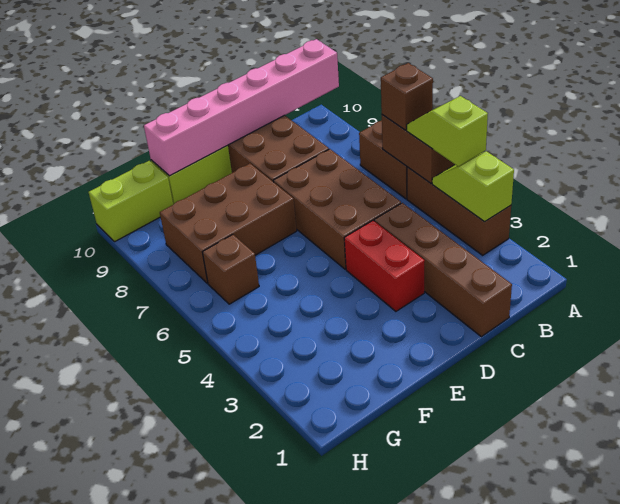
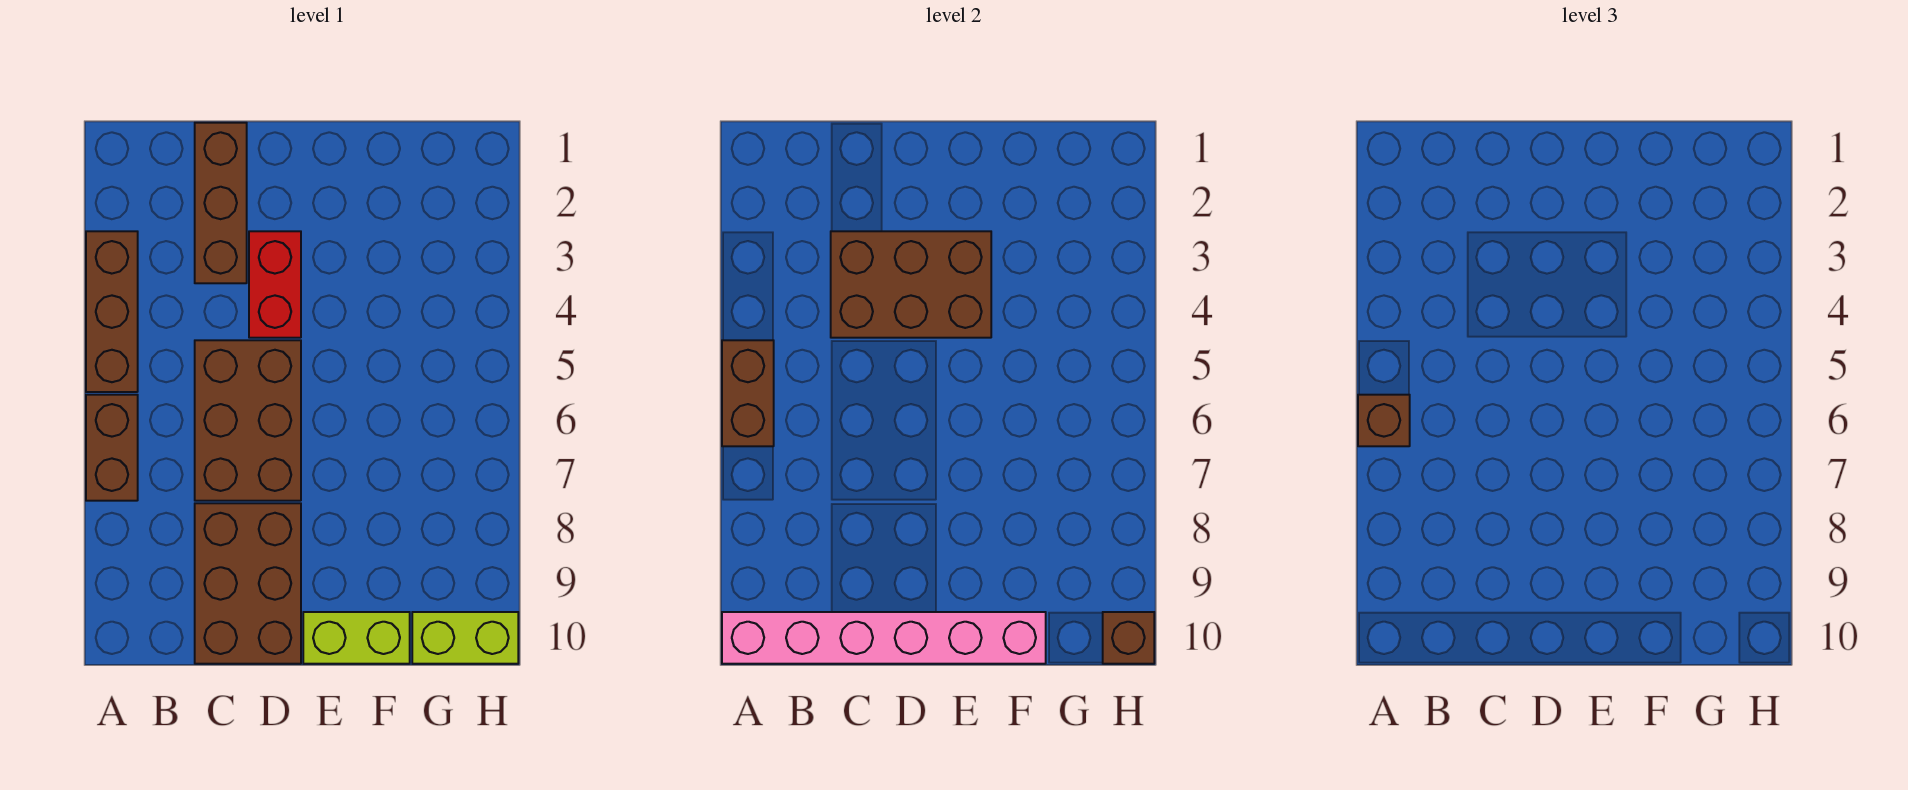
lime slope A3:A4 level 2 top 3 -> none
lime slope A4:A5 level 3 top 4 -> none
brown brick C1:C4 level 1 -> brown brick C1:C3 level 1
brown brick E7:G8 level 1 -> brown brick C3:E4 level 2
brown brick G6 level 1 -> brown brick H10 level 2

